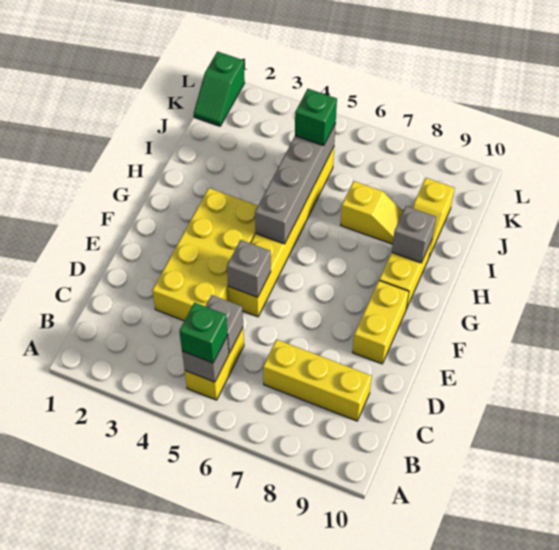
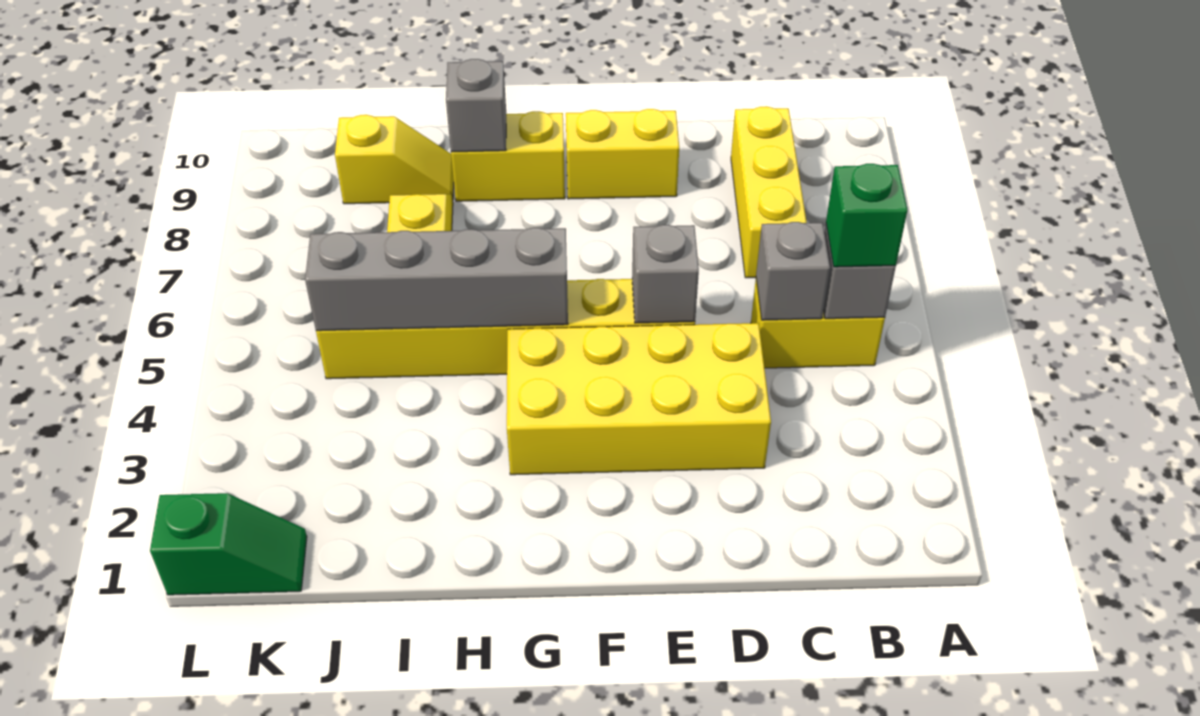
green brick J5 level 3 -> none

